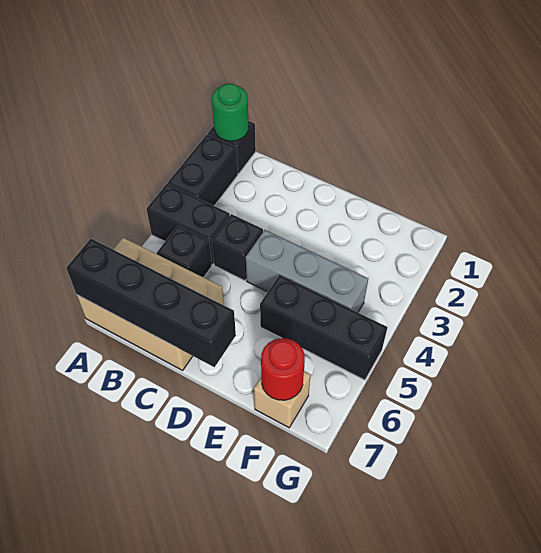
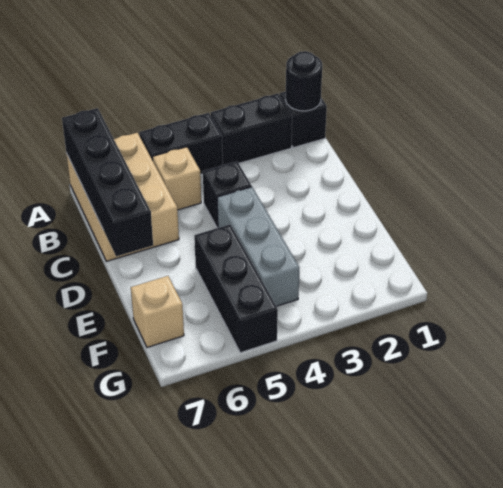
green round brick A1 level 2 -> black round brick A1 level 2
black brick A4:B4 level 1 -> black brick A4:A5 level 1
black brick B5 level 1 -> tan brick B5 level 1
red round brick F7 level 2 -> none

